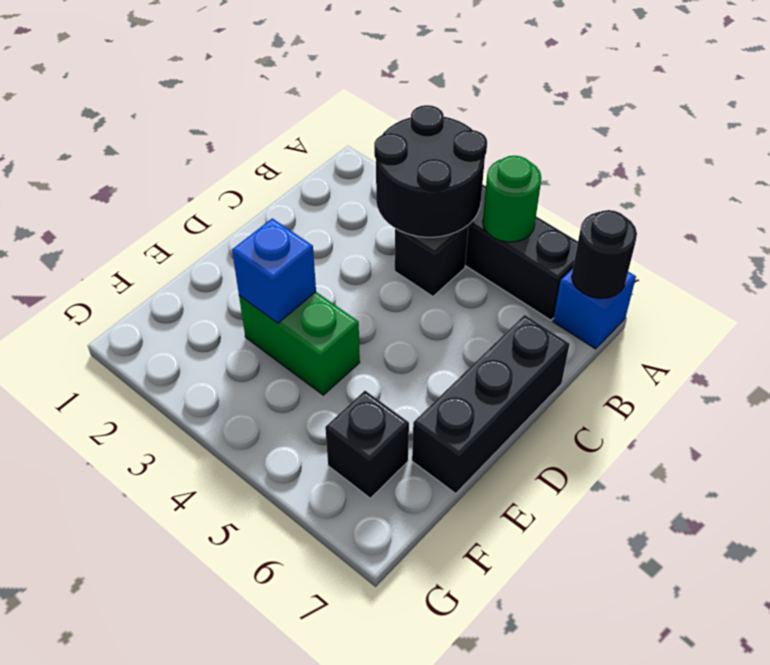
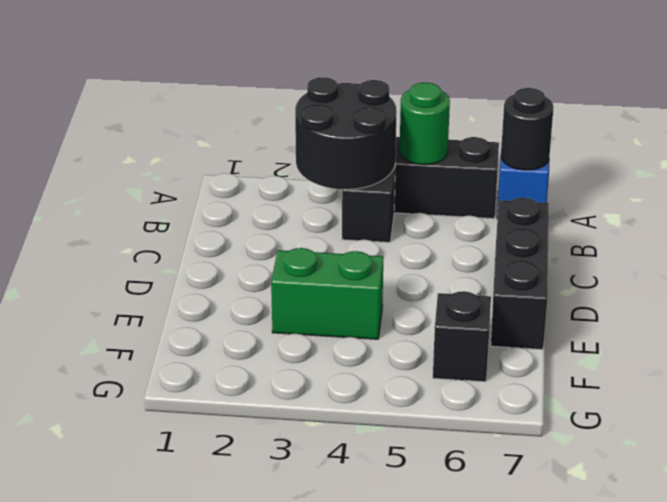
blue brick E3 level 2 -> none

